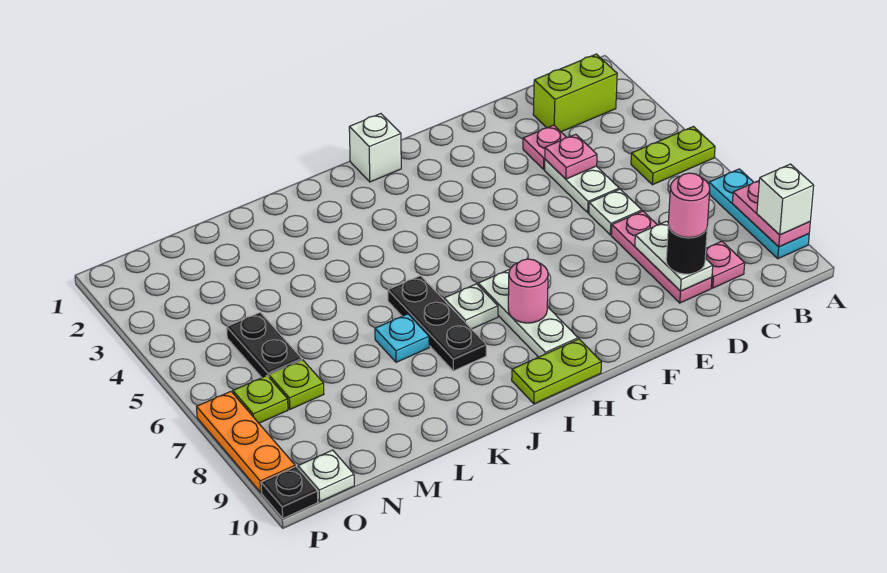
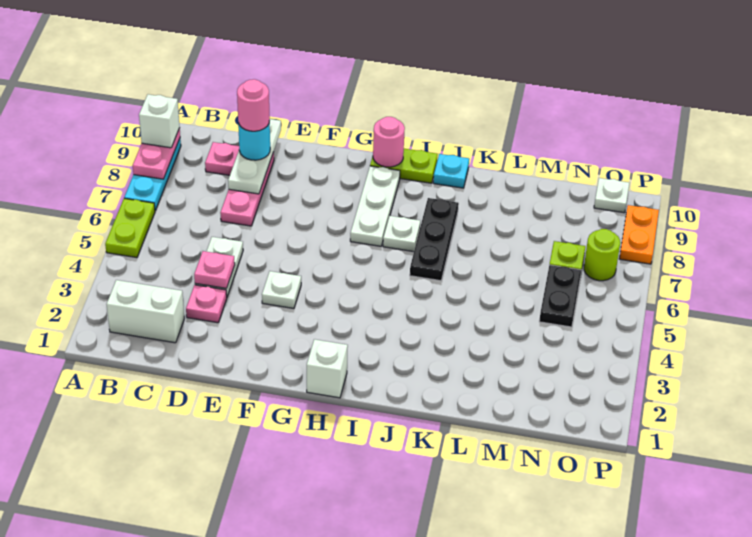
lime plate A5:B5 level 1 -> lime plate A5:A6 level 1
lime brick B2:C2 level 1 -> white brick B2:C2 level 1
white plate D6 level 1 -> white plate F4 level 1
white plate D8:D9 level 2 -> white plate D8:D10 level 2
black round brick D9 level 3 -> cyan round brick D9 level 3
pink round brick H8 level 2 -> pink round brick H10 level 2
cyan plate K7 level 1 -> cyan plate J10 level 1
lime plate O7 level 1 -> lime round brick O7 level 1
orange plate P7:P9 level 1 -> orange plate P8:P9 level 1
black plate P10 level 1 -> none

